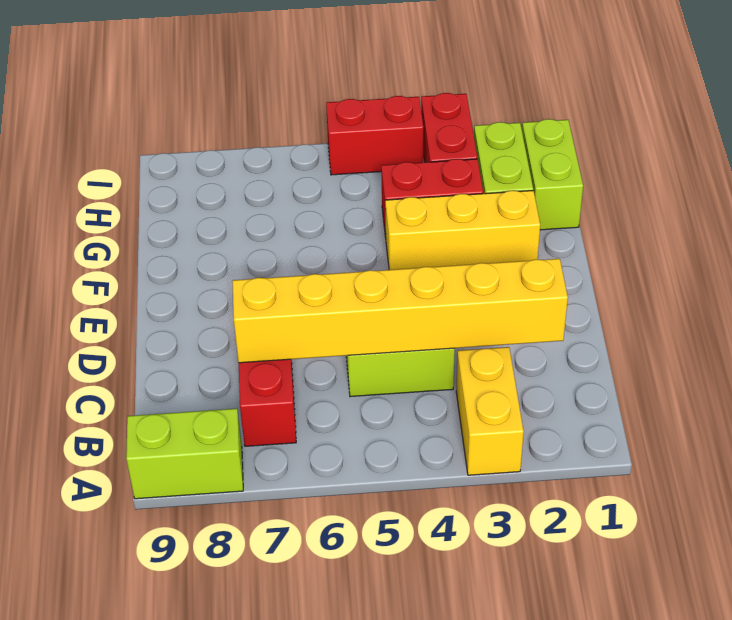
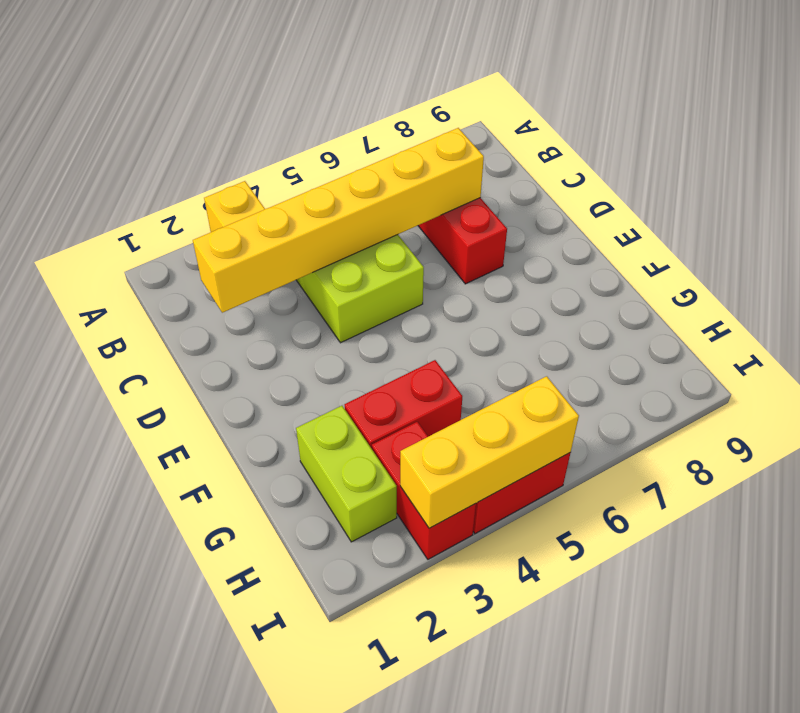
lime brick A8:A9 level 1 -> none
yellow brick F2:F4 level 1 -> yellow brick I3:I5 level 2
lime brick G1:H1 level 1 -> none

